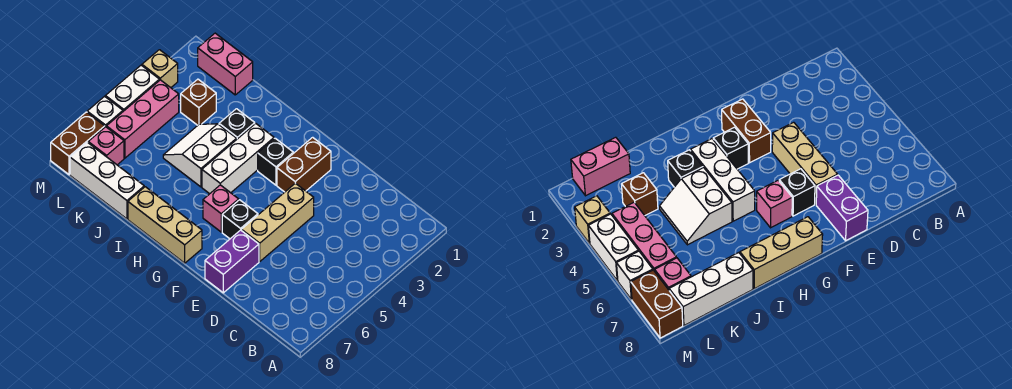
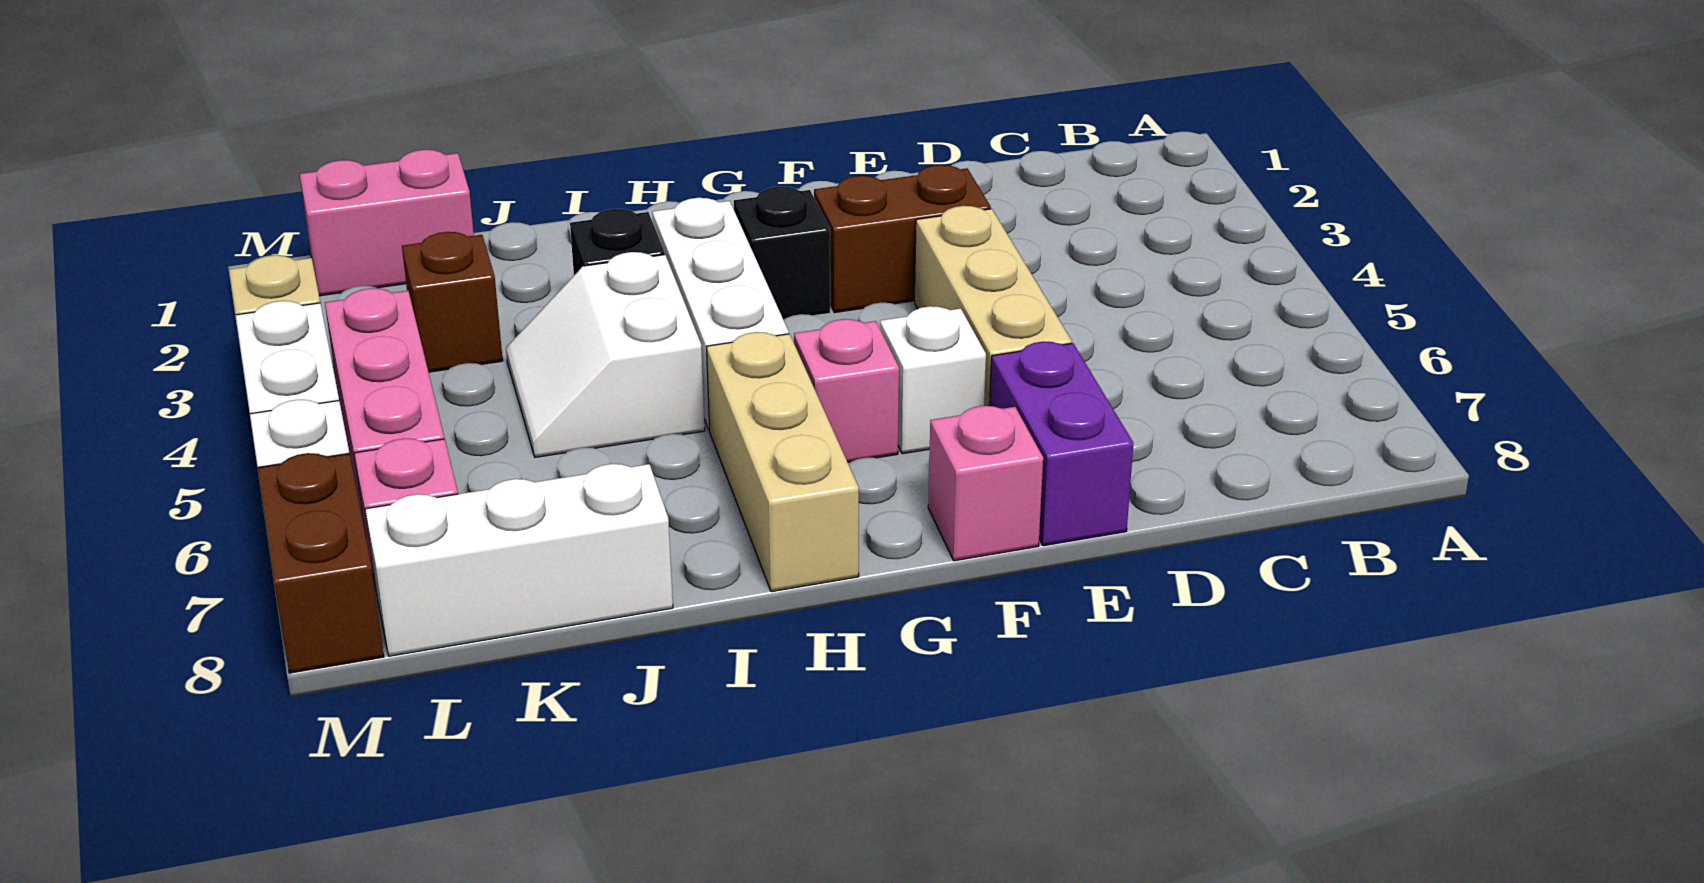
brown brick F2:F3 level 1 -> brown brick E3:F3 level 1
black brick F6 level 1 -> white brick F6 level 1
none -> pink brick F8 level 1
tan brick G8:I8 level 1 -> tan brick H6:H8 level 1

